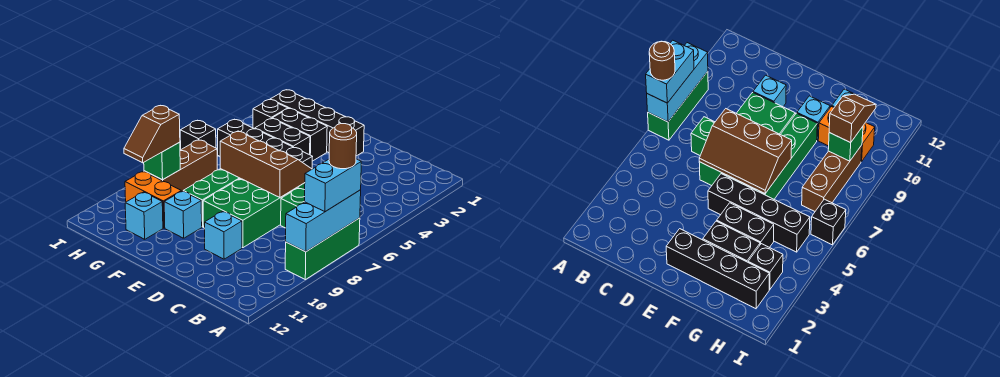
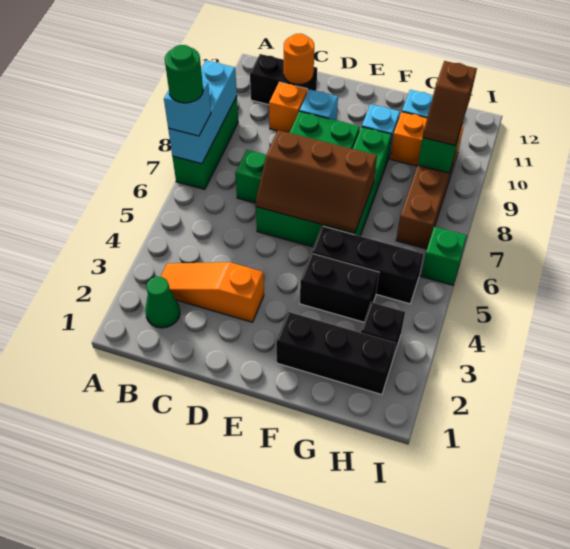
cyan brick A7:A8 level 3 -> cyan brick A7 level 3
brown round brick A7 level 4 -> green round brick A7 level 4
none -> green cone B2 level 1
none -> orange slope B3:D3 level 1 top D
none -> orange brick C10 level 1
none -> orange round brick C11 level 2
black brick E2:H2 level 1 -> black brick F2:H2 level 1
black brick E5:H5 level 1 -> black brick F5:H5 level 1
black brick F3:G3 level 1 -> black brick B11:C11 level 1
brown slope H9:H10 level 3 top 9 -> brown slope H9:H10 level 3 top 10
black brick I6 level 1 -> green brick I6 level 1

